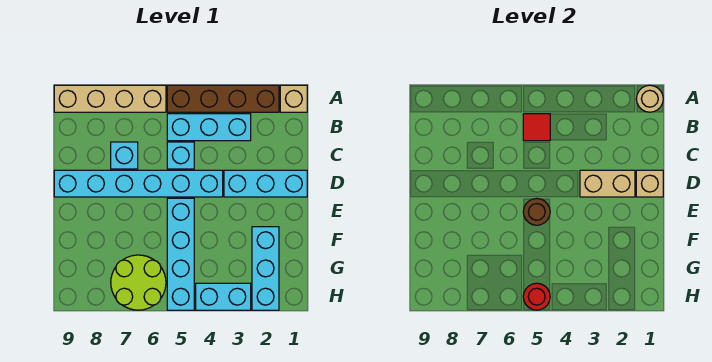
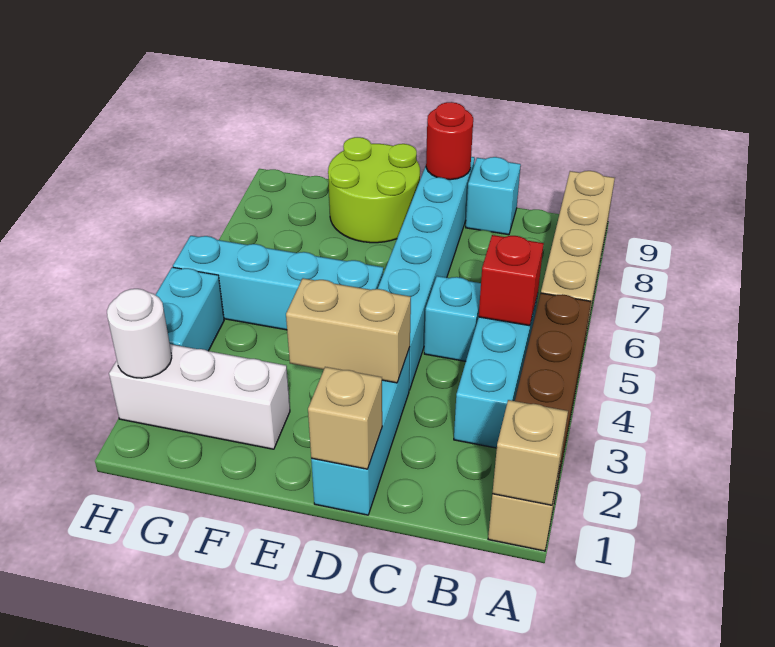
tan round brick A1 level 2 -> tan brick A1 level 2
red tile B5 level 2 -> red brick B5 level 2
cyan brick C7 level 1 -> cyan brick C9 level 1
tan brick D2:D3 level 2 -> tan brick D3:E3 level 2
brown round brick E5 level 2 -> none
cyan brick F2:H2 level 1 -> white brick F2:H2 level 1
lime round brick G6:H7 level 1 -> lime round brick E8:F9 level 1
none -> white round brick H2 level 2
red round brick H5 level 2 -> red round brick D9 level 2

